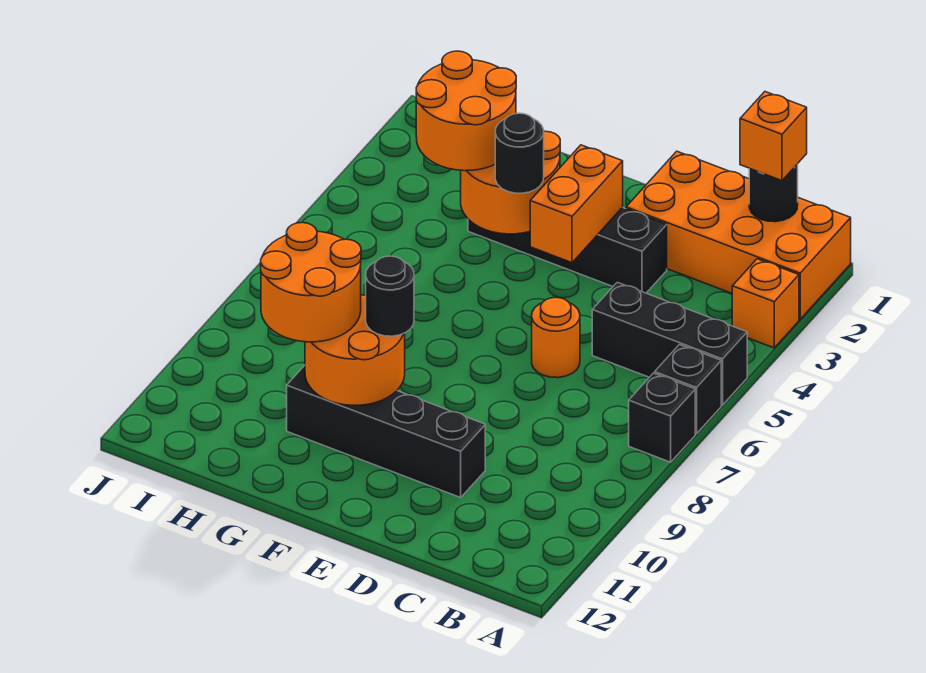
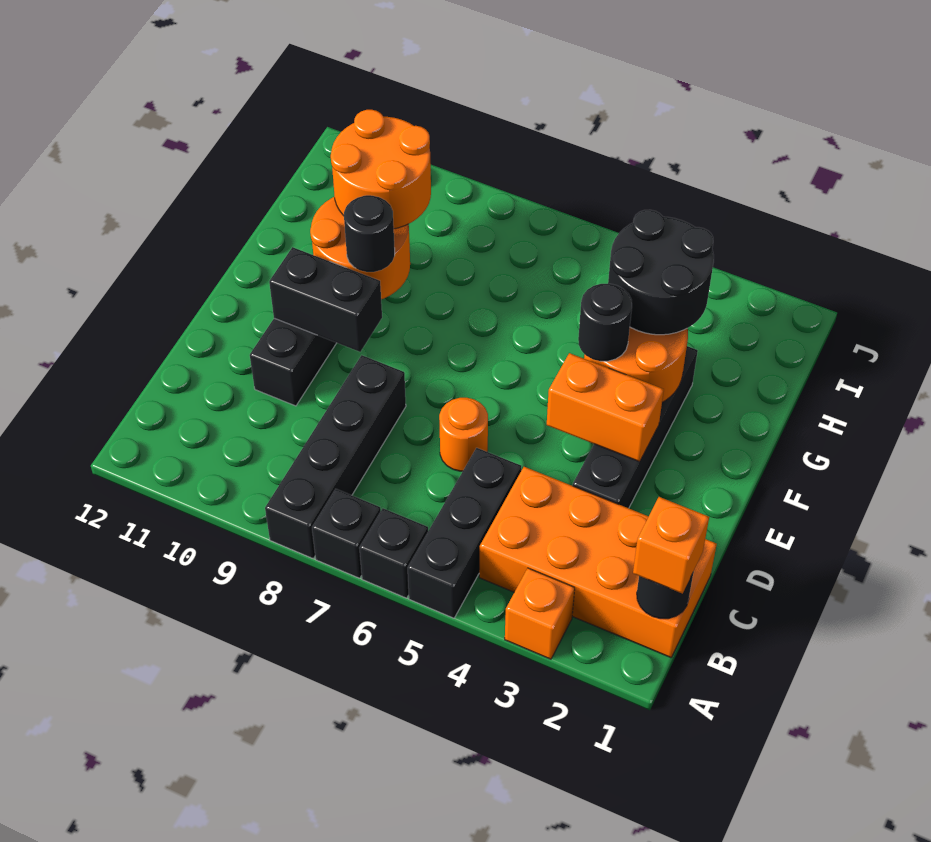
orange brick A1:D2 level 1 -> orange brick B1:C4 level 1
none -> black brick A8:D8 level 1
none -> black brick E9:E10 level 2
orange round brick G3:H4 level 3 -> black round brick G3:H4 level 3

